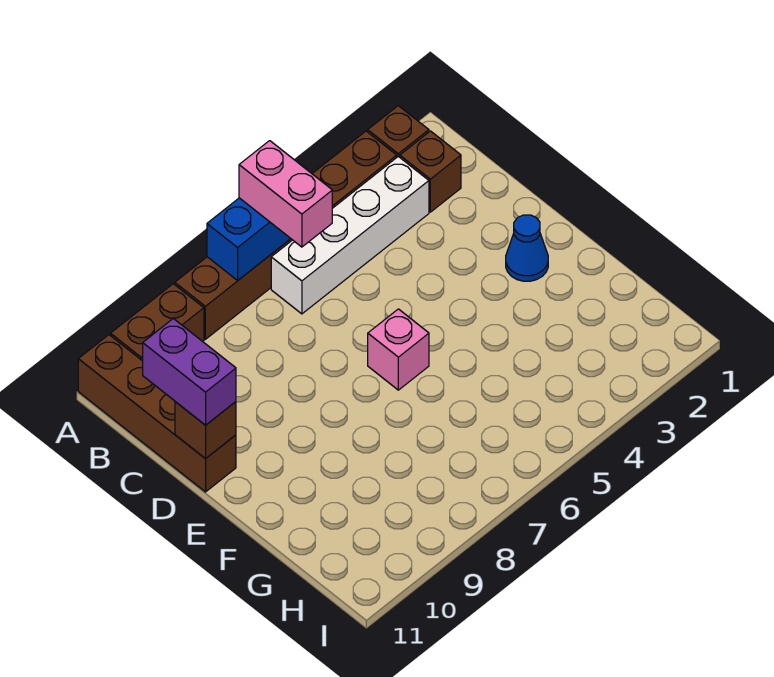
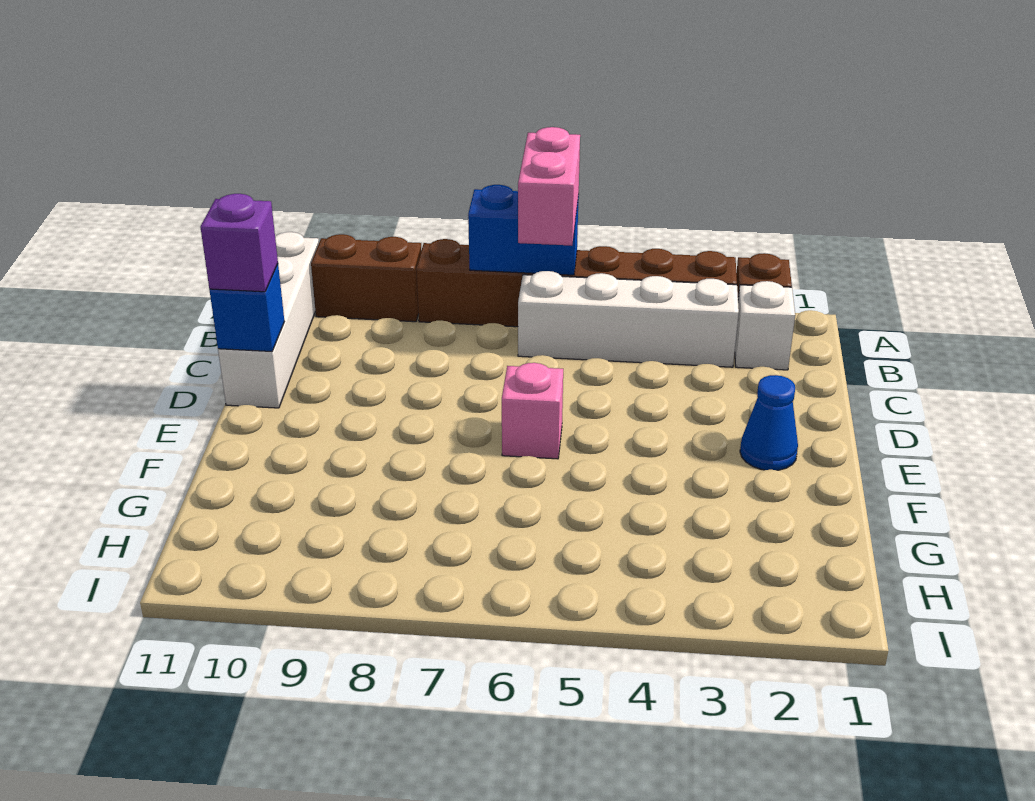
brown brick A11:D11 level 1 -> white brick A11:D11 level 1
brown brick B2 level 1 -> white brick B2 level 1
purple brick C11:D11 level 3 -> purple brick D11 level 3
brown brick D11 level 2 -> blue brick D11 level 2

